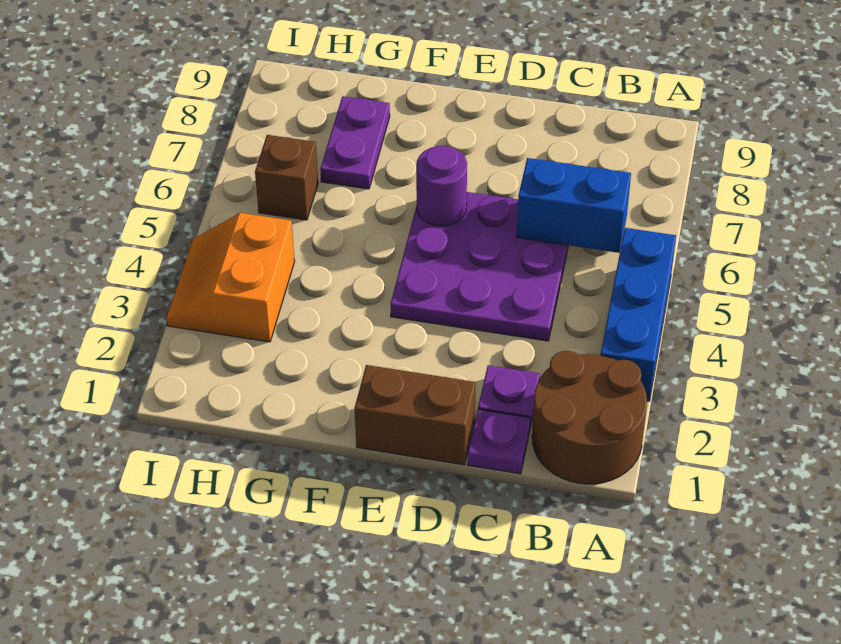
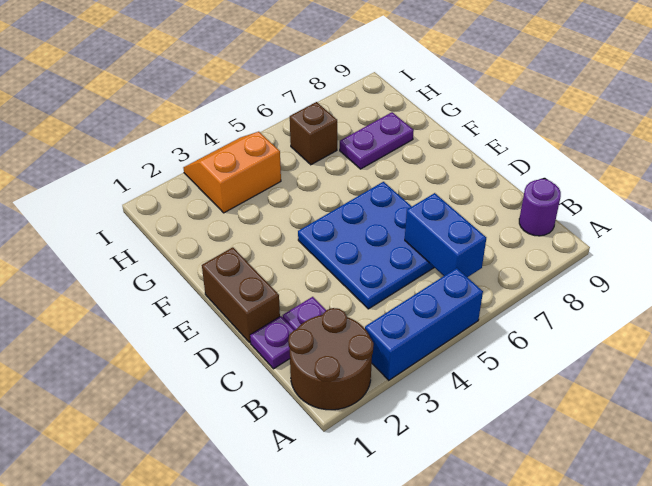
purple plate C4:E6 level 1 -> blue plate C4:E6 level 1
purple round brick E6 level 2 -> purple round brick B9 level 1

